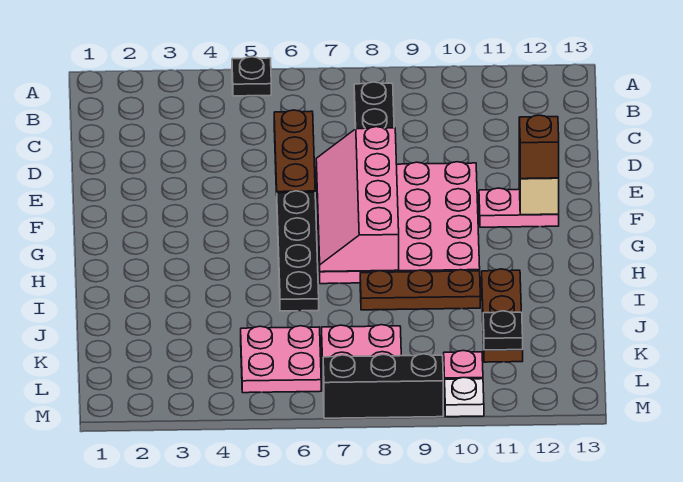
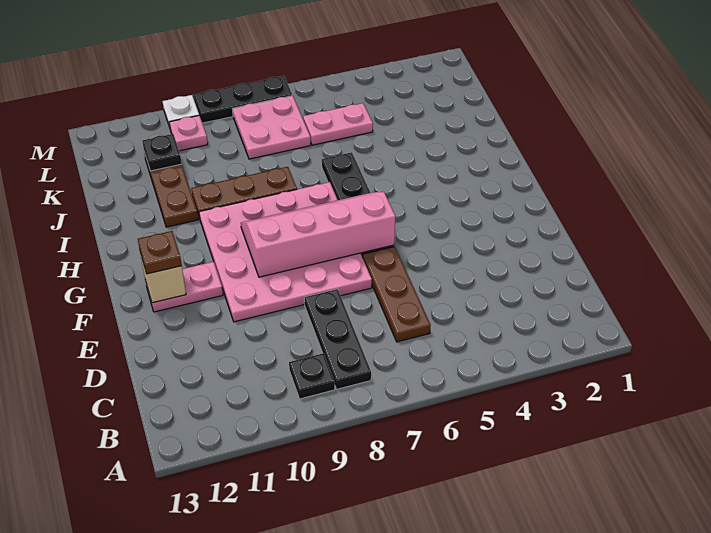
black plate A5 level 1 -> black plate B9 level 1
pink slope E7:H8 level 2 top 8 -> pink slope F6:G9 level 2 top F
brown brick F12 level 3 -> brown plate F12 level 3
pink plate K5:L6 level 1 -> pink plate K5:K6 level 1
black brick M7:M9 level 1 -> black plate M7:M9 level 1

